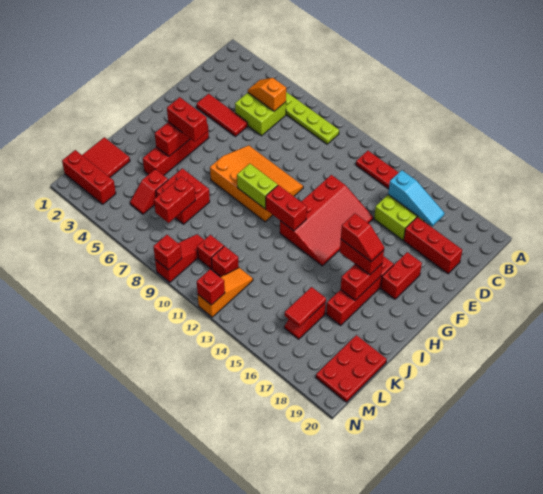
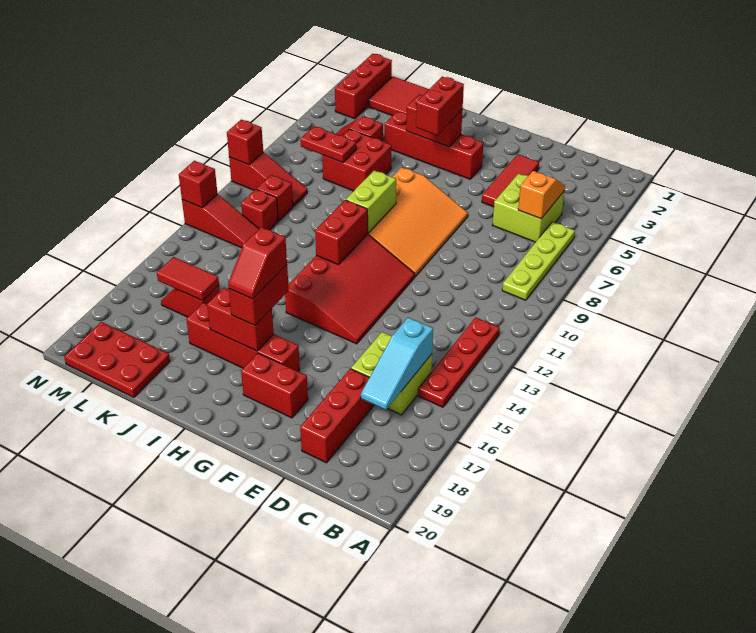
red slope E12:H14 level 1 top 12 -> red slope F11:H14 level 1 top H
red brick K7:L7 level 2 -> red plate K7:L7 level 2
orange slope L12:N12 level 1 top N -> red slope L12:N12 level 1 top N

